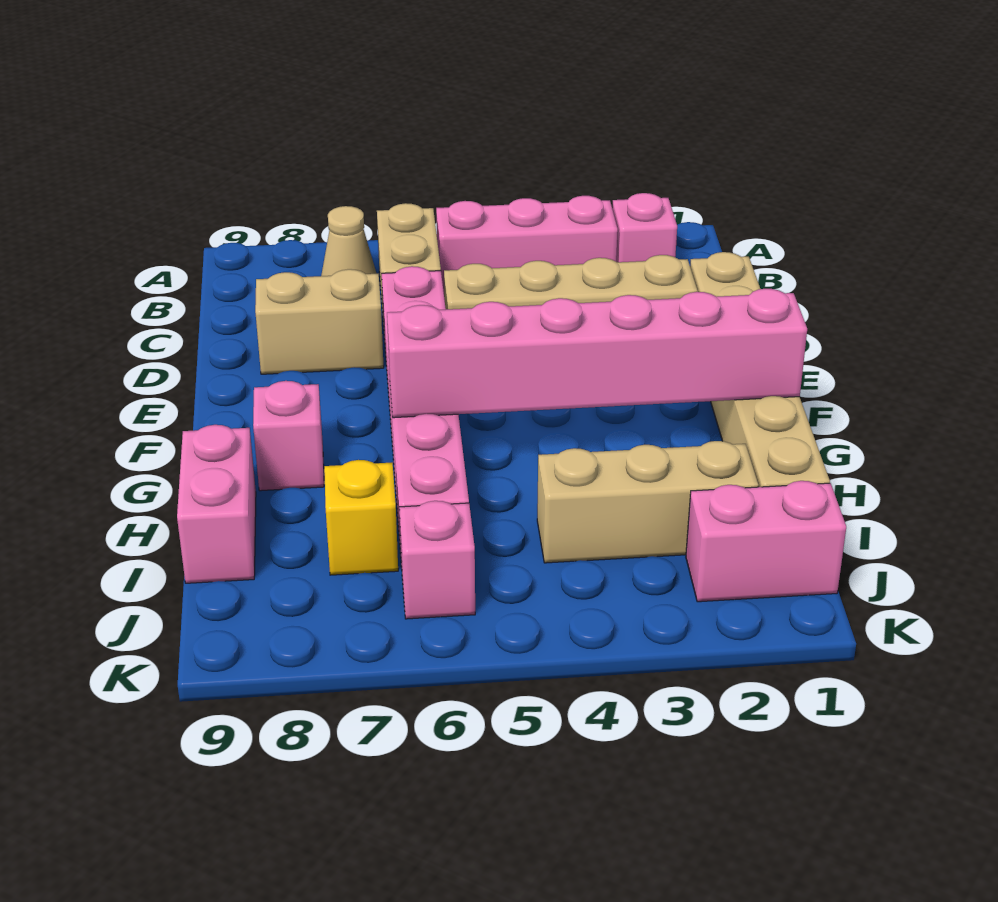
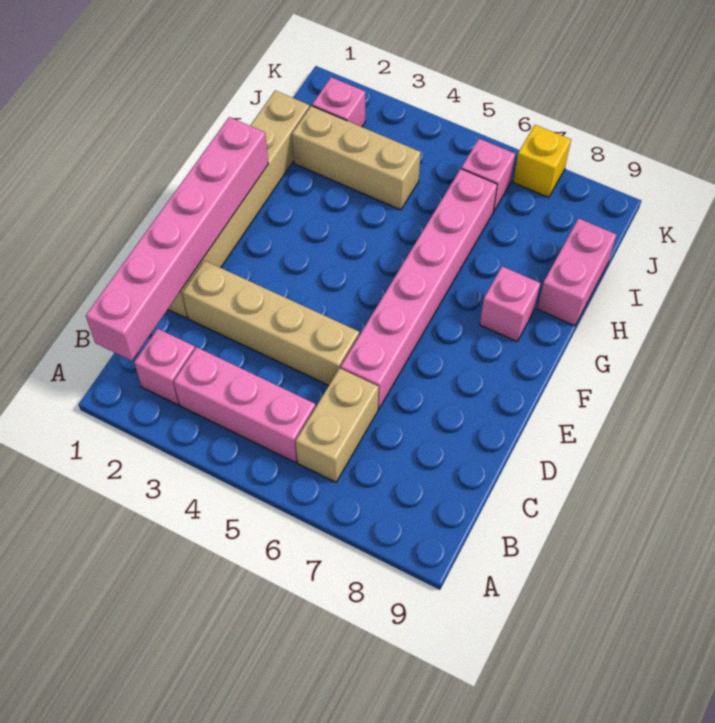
tan cone B7 level 1 -> none
tan brick D7:D8 level 1 -> none
pink brick G1:G6 level 2 -> pink brick B1:G1 level 2
yellow brick I7 level 1 -> yellow brick K7 level 1
pink brick J1:J2 level 1 -> pink brick J2 level 1

